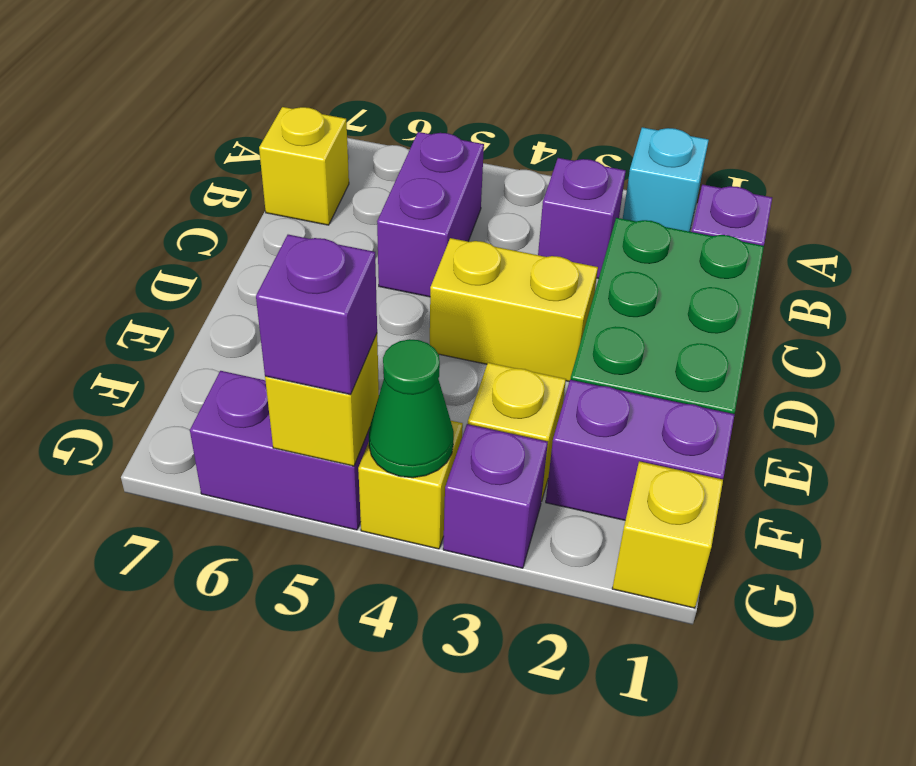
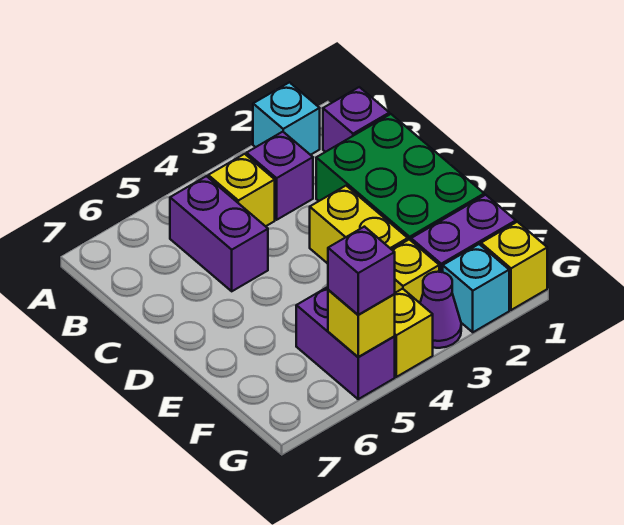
yellow brick B7 level 1 -> yellow brick B4 level 1
yellow brick D3:D4 level 1 -> yellow brick D3:E3 level 1
none -> cyan brick G2 level 1
purple brick G3 level 1 -> purple cone G3 level 1
green cone G4 level 2 -> none
purple brick G5:G6 level 1 -> purple brick F5:G5 level 1

